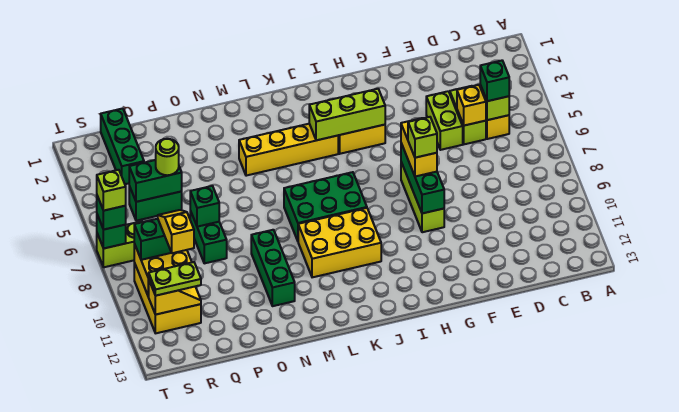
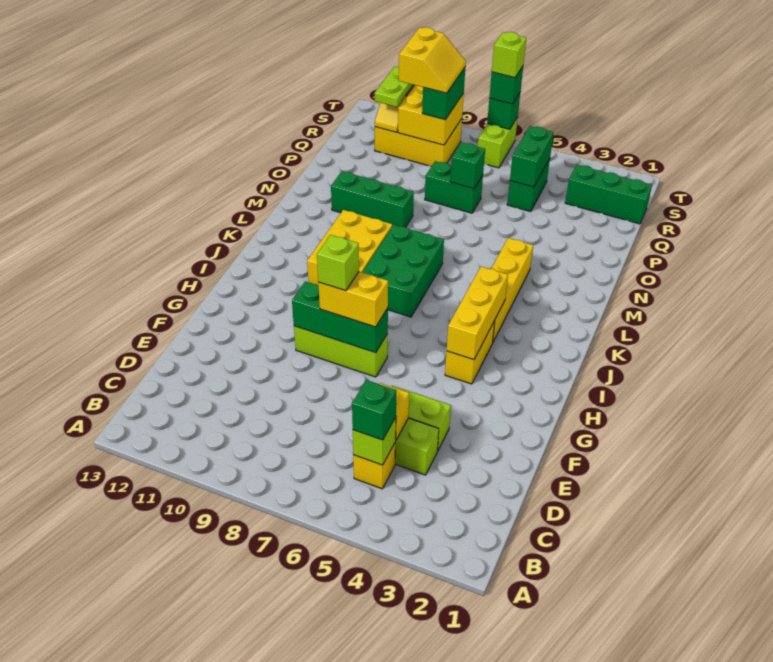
lime brick H4:J4 level 2 -> yellow brick H4:J4 level 2
lime round brick Q5 level 3 -> none
yellow slope R9:R10 level 4 top 10 -> yellow slope R9:S10 level 4 top 10

